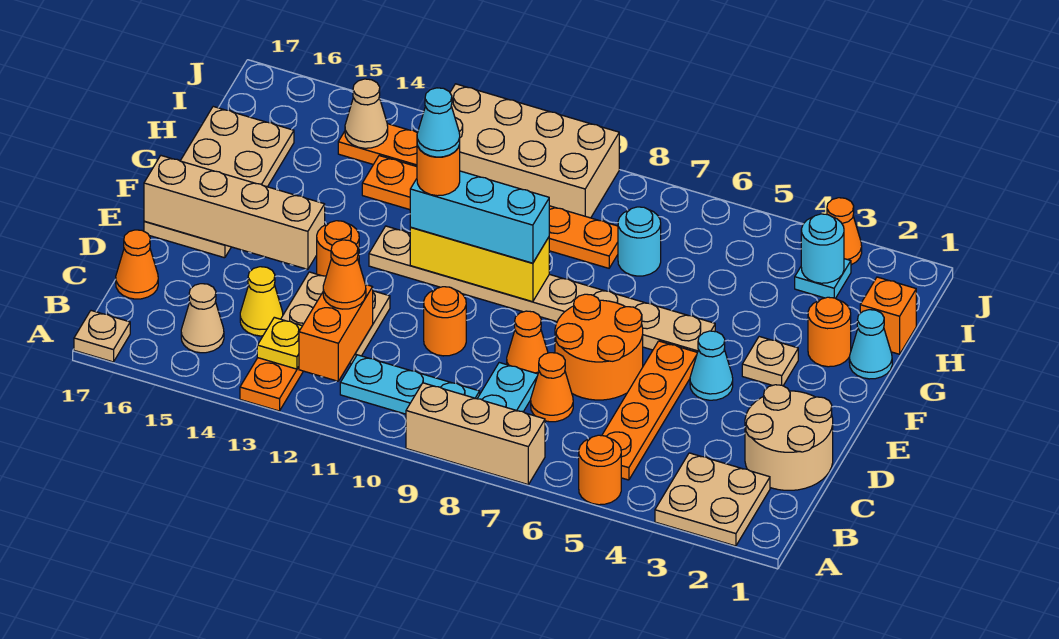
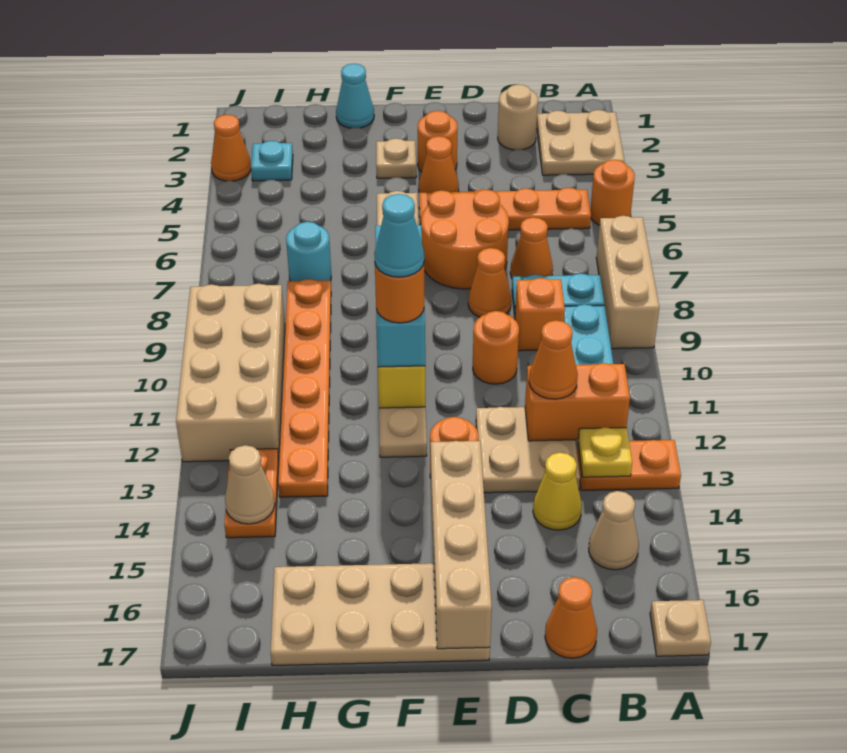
tan round brick C1:D2 level 1 -> tan round brick C2 level 1
cyan cone E4 level 1 -> orange cone E4 level 1
orange round brick G2 level 1 -> orange round brick E3 level 1
orange brick H1 level 1 -> orange brick C9 level 1
cyan round brick I3 level 2 -> none

